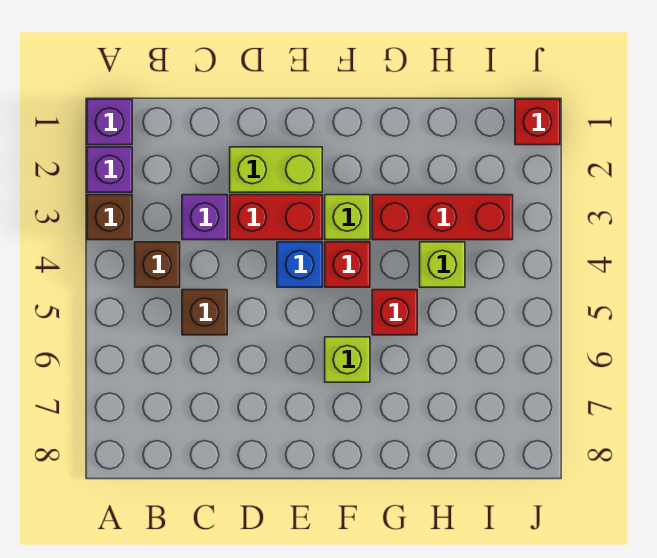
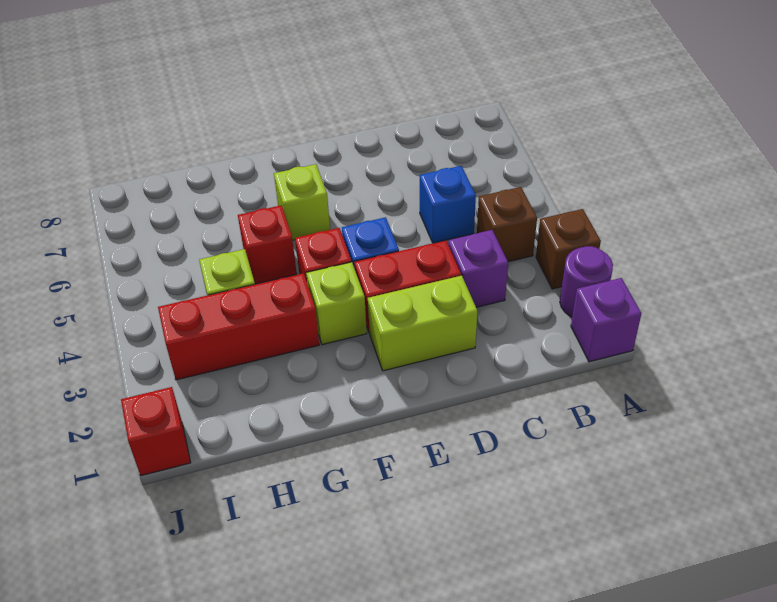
purple brick A2 level 1 -> purple round brick A2 level 1
brown brick C5 level 1 -> blue brick C5 level 1

